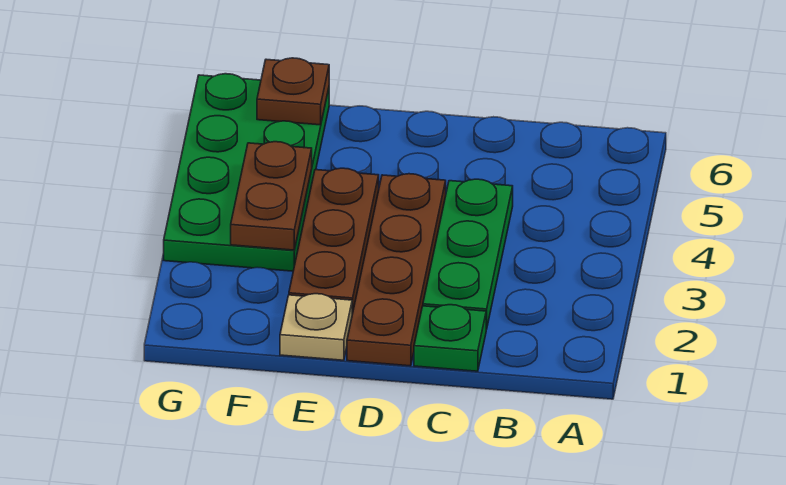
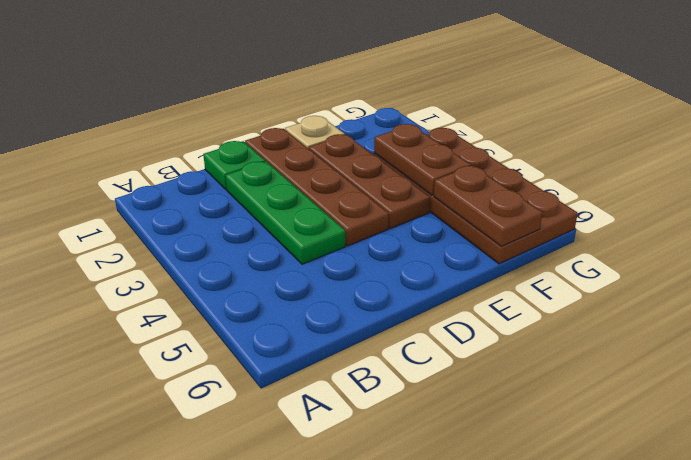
green plate F3:G6 level 1 -> brown plate F3:G6 level 1
brown plate F6 level 2 -> brown plate F5:F6 level 2

